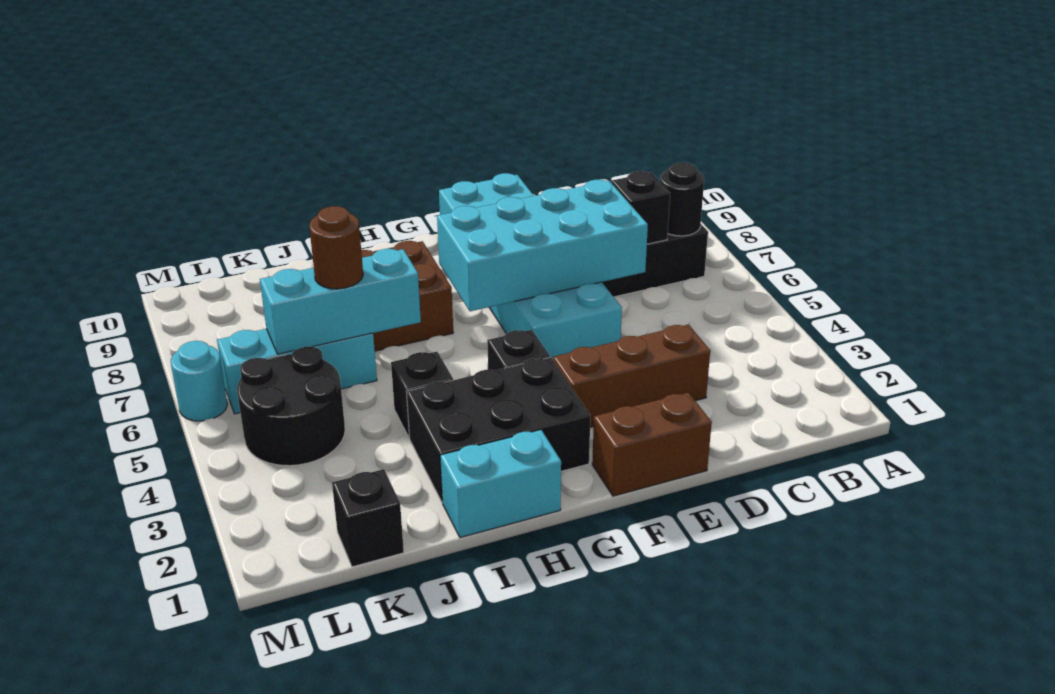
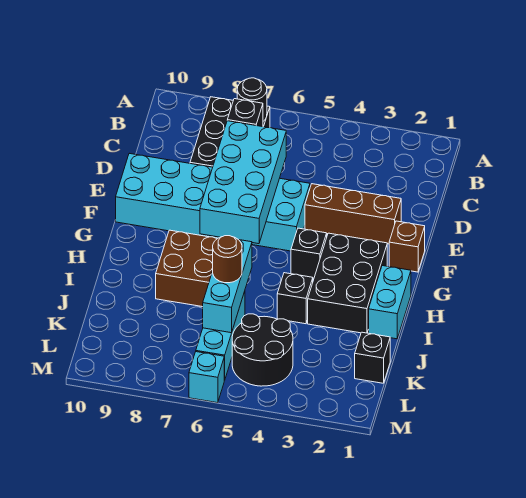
brown brick D3:F3 level 1 -> brown brick E2:E4 level 1
brown brick E1:F1 level 1 -> brown brick F1 level 1
cyan round brick M6 level 1 -> cyan brick M6 level 1

